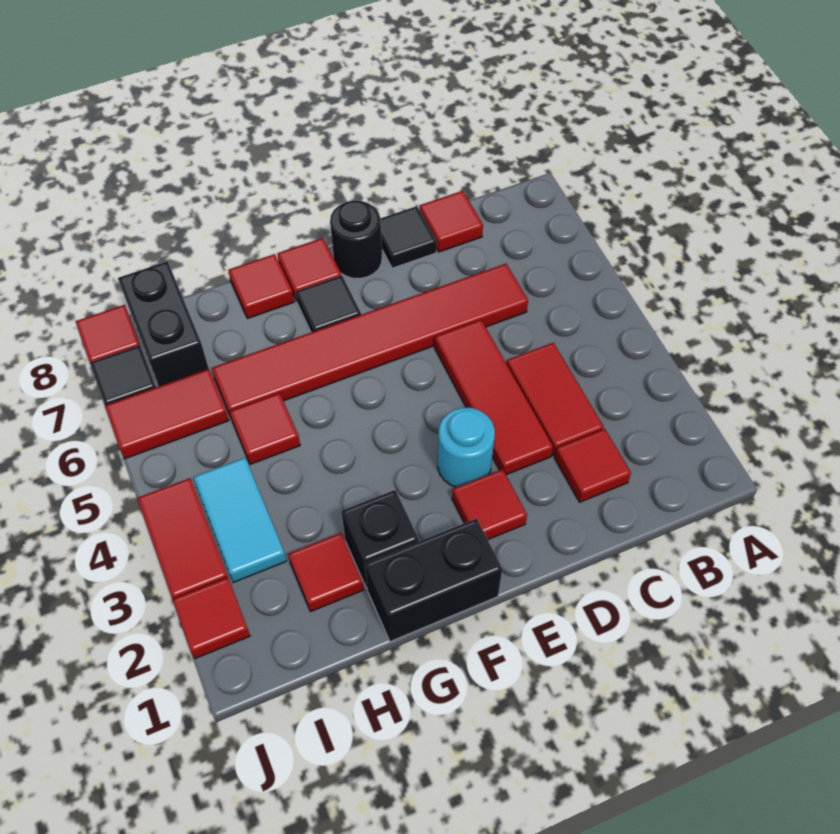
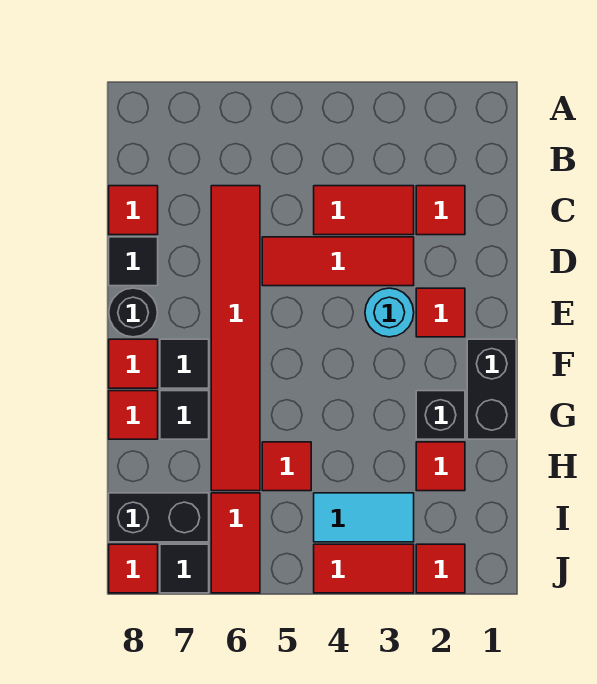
none -> black tile G7 level 1

